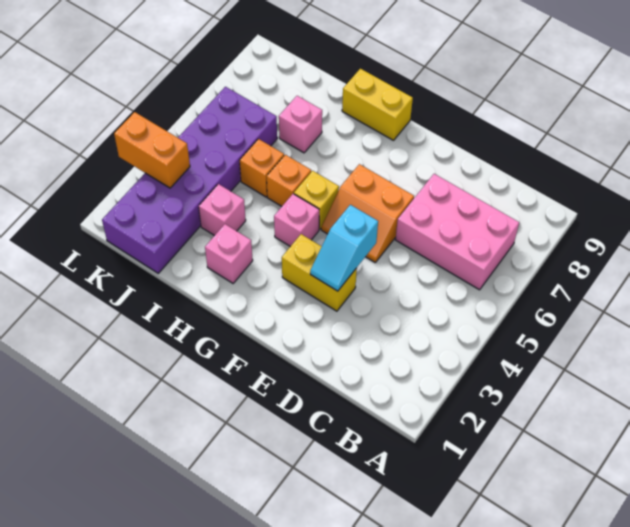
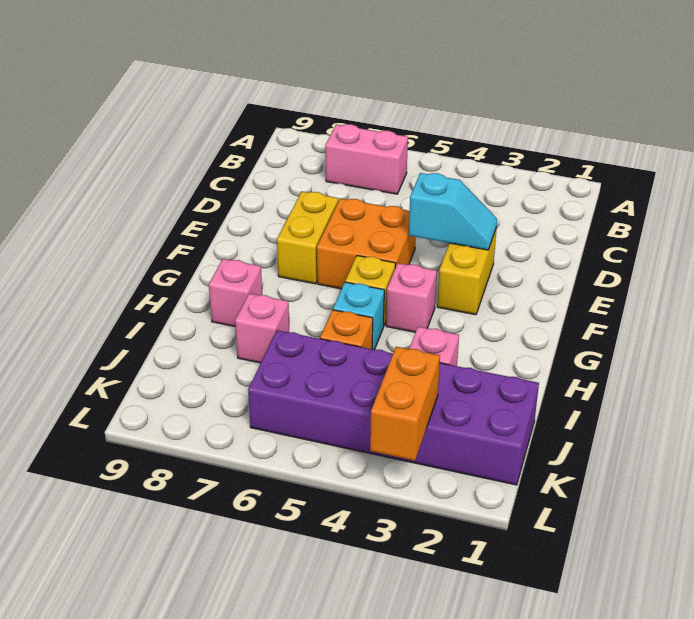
pink brick B6:D7 level 1 -> pink brick B6:B7 level 1
orange slope E5:F6 level 1 top 6 -> orange brick E5:F6 level 1
yellow brick G9:H9 level 1 -> yellow brick E7:F7 level 1
pink brick H2 level 1 -> pink brick H8 level 1
orange brick H5 level 1 -> cyan brick H5 level 1

